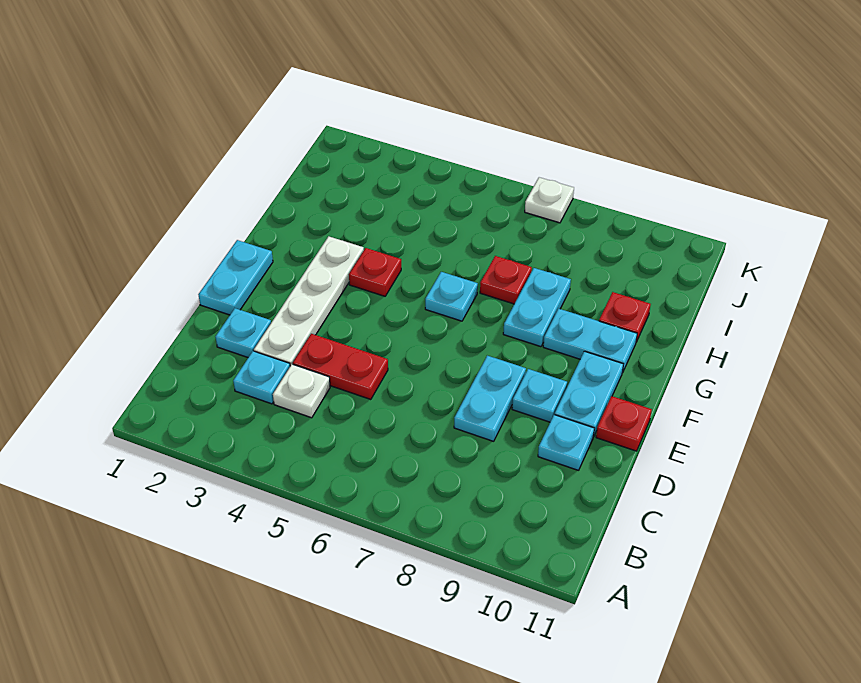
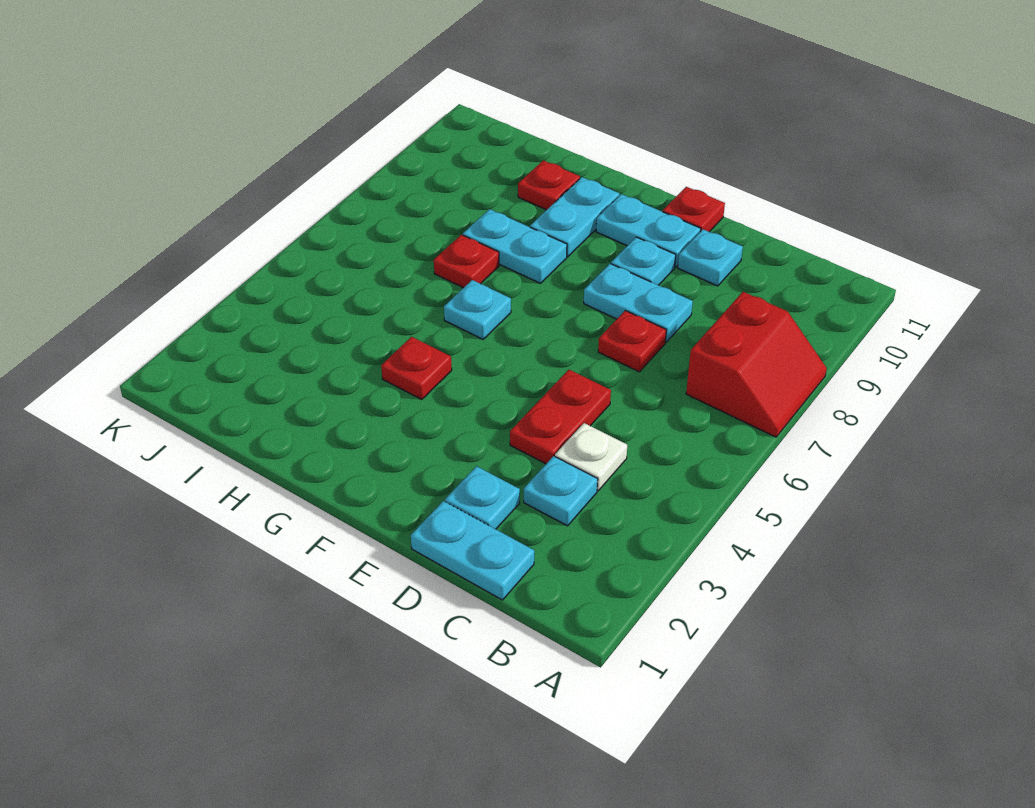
none -> red slope A7:B8 level 1 top B
white plate D3:G3 level 1 -> none
none -> red plate D7 level 1
cyan plate E1:F1 level 1 -> cyan plate C1:D1 level 1
white plate K7 level 1 -> none

